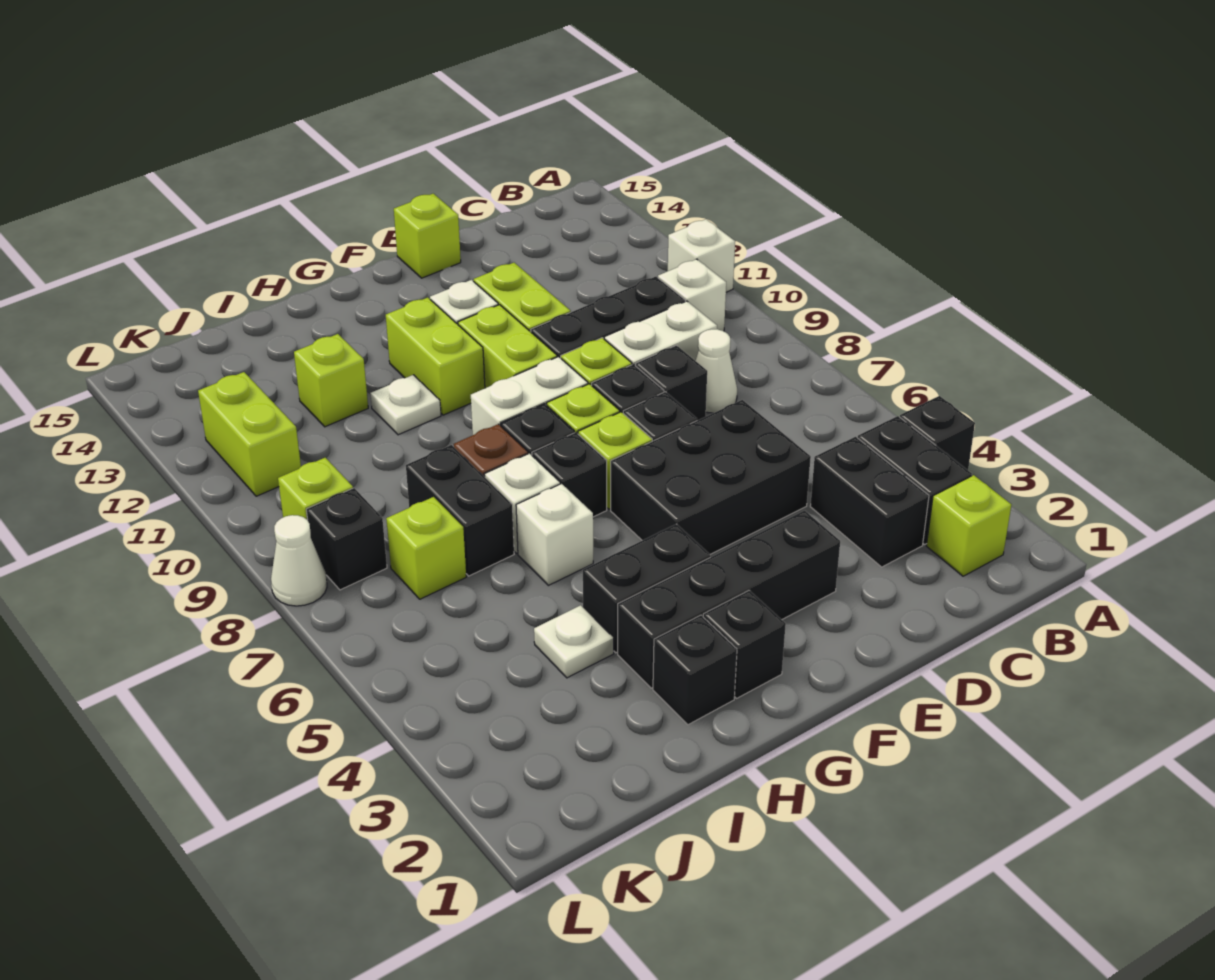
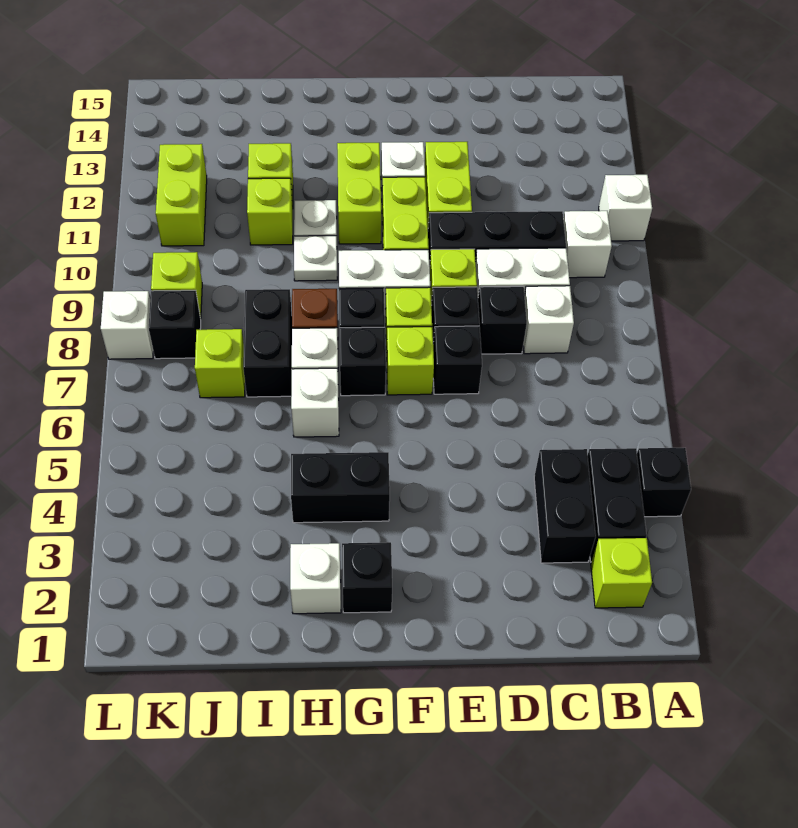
white cone C8 level 1 -> white brick C8 level 1
black brick D5:F6 level 1 -> none
black brick E3:H3 level 1 -> none
lime brick E15 level 1 -> lime brick I11 level 1
black brick H2 level 1 -> white brick H2 level 1
white plate I4 level 1 -> white plate H10 level 1
white cone L8 level 1 -> white brick L8 level 1

